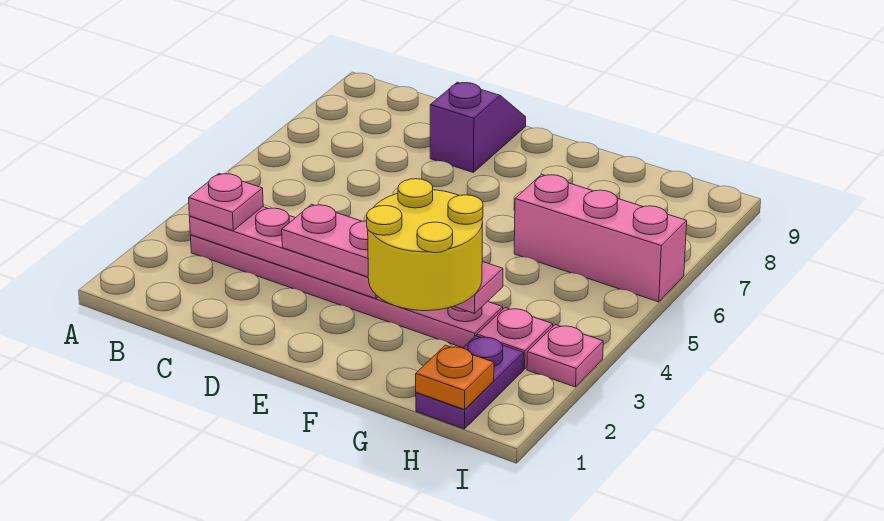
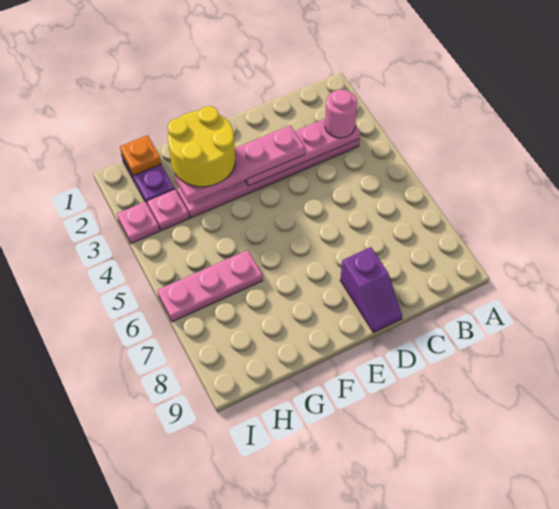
pink plate B3 level 3 -> pink round brick B3 level 3
pink brick G6:I6 level 1 -> pink plate G6:I6 level 1

